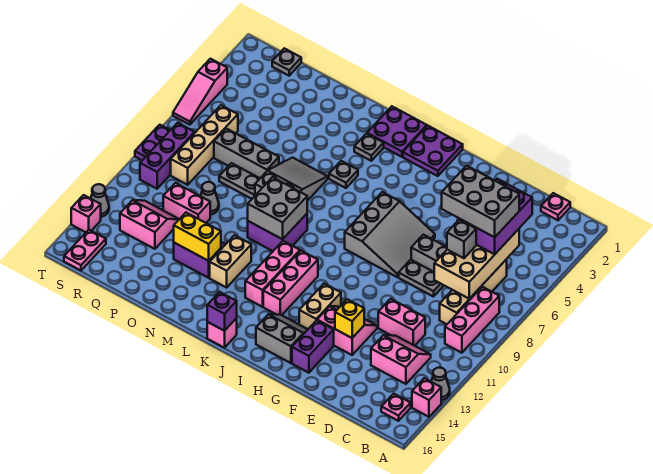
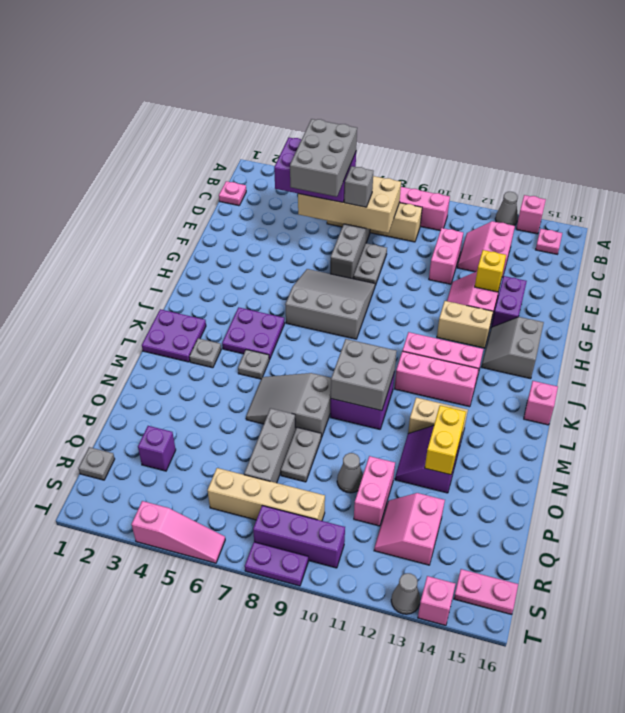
purple brick G14:G15 level 1 -> purple brick F14:G14 level 1
purple plate I1:J2 level 1 -> purple plate J4:K5 level 1
purple brick K16 level 2 -> purple brick Q3 level 1

